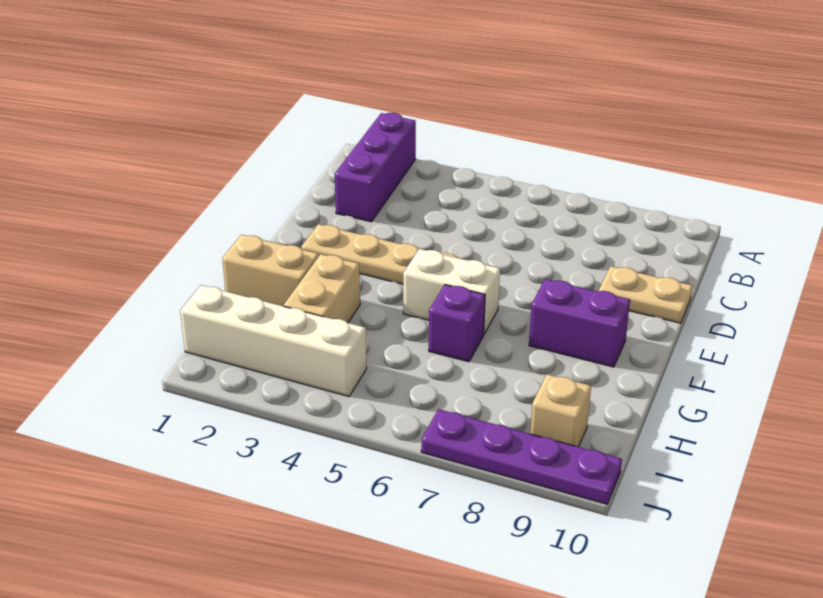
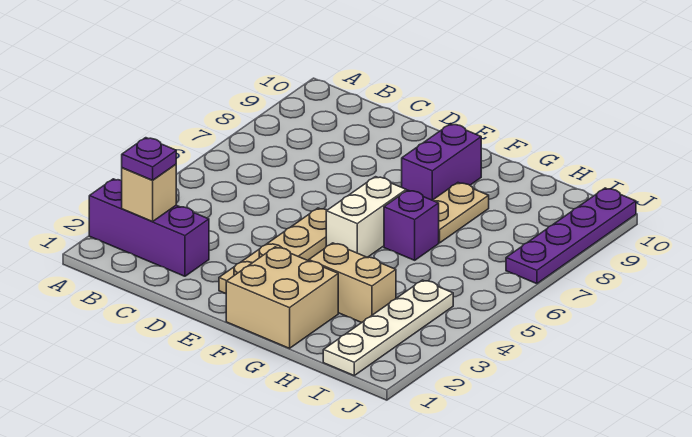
none -> purple plate B2 level 3
tan plate D9:D10 level 1 -> tan plate G7:G8 level 1
tan brick G1:G2 level 1 -> tan brick F1:G2 level 1
white brick I1:I4 level 1 -> white plate I1:I4 level 1
tan brick I9 level 1 -> tan brick B2 level 2

